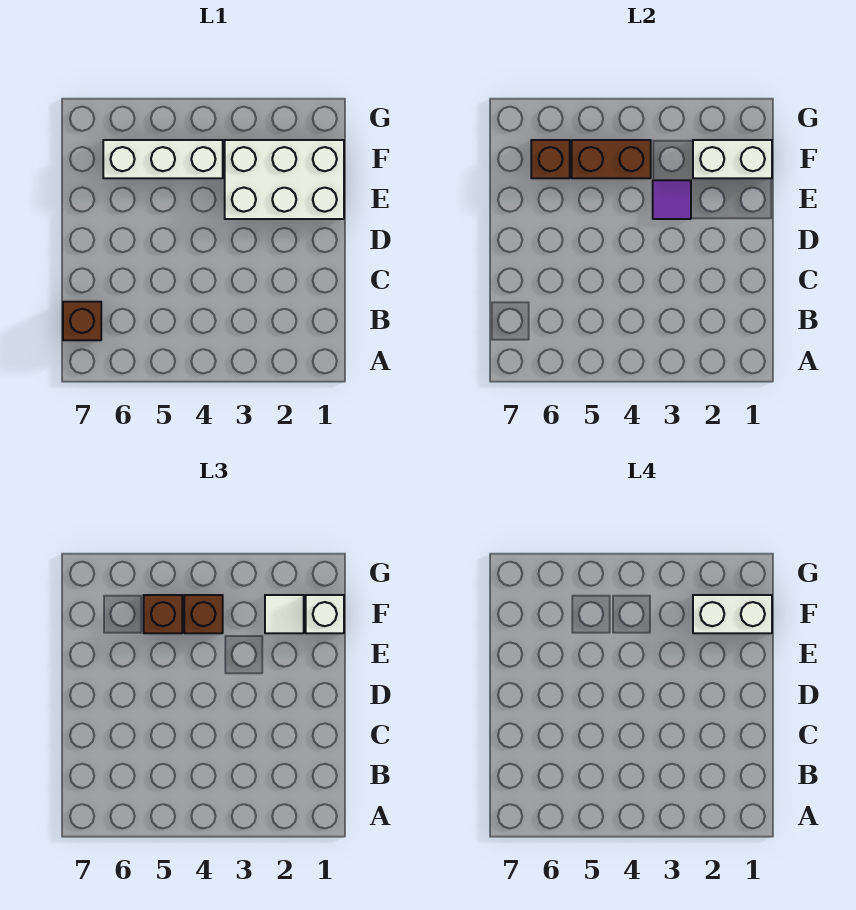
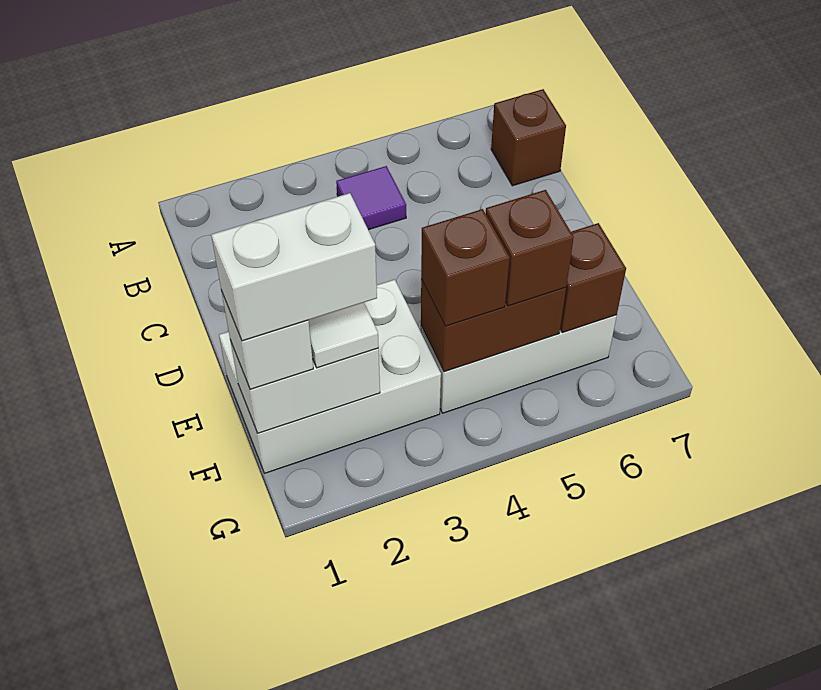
purple tile E3 level 2 -> purple tile B4 level 1

